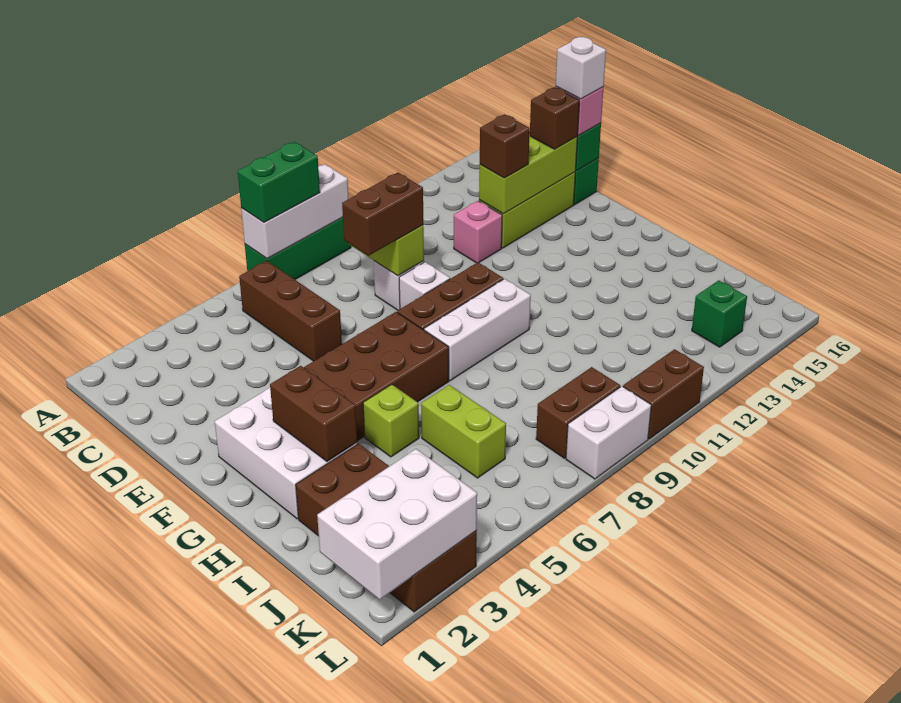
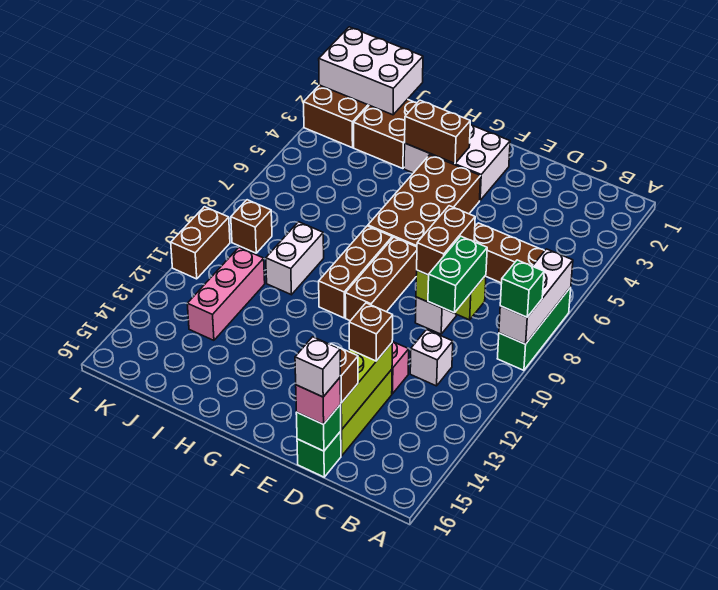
green brick A7:A8 level 3 -> green brick C9:C10 level 3
white brick E9 level 1 -> white brick C11 level 1
white brick G8:G10 level 1 -> brown brick G8:G10 level 1
lime brick H5 level 1 -> none
lime brick I6:J6 level 1 -> none
none -> pink brick J11:J13 level 1
white brick K1:L3 level 2 -> white brick J1:L2 level 2
brown brick K8:K9 level 1 -> brown brick K9 level 1
green brick K14 level 1 -> green brick A9 level 3
white brick L8:L9 level 1 -> white brick I9:I10 level 1

